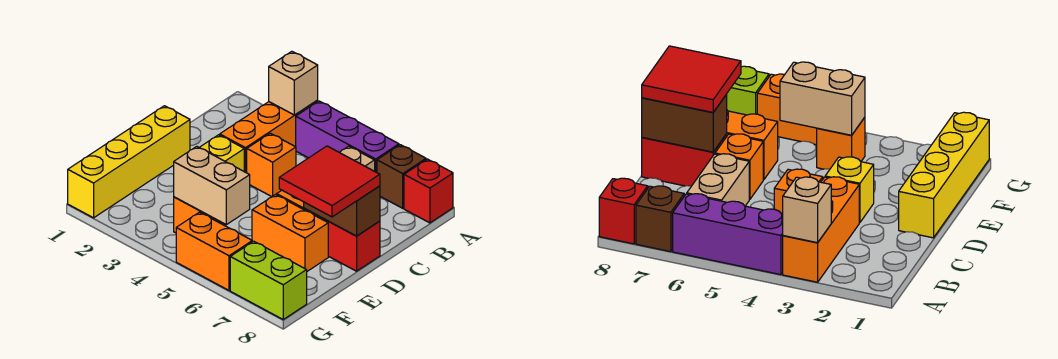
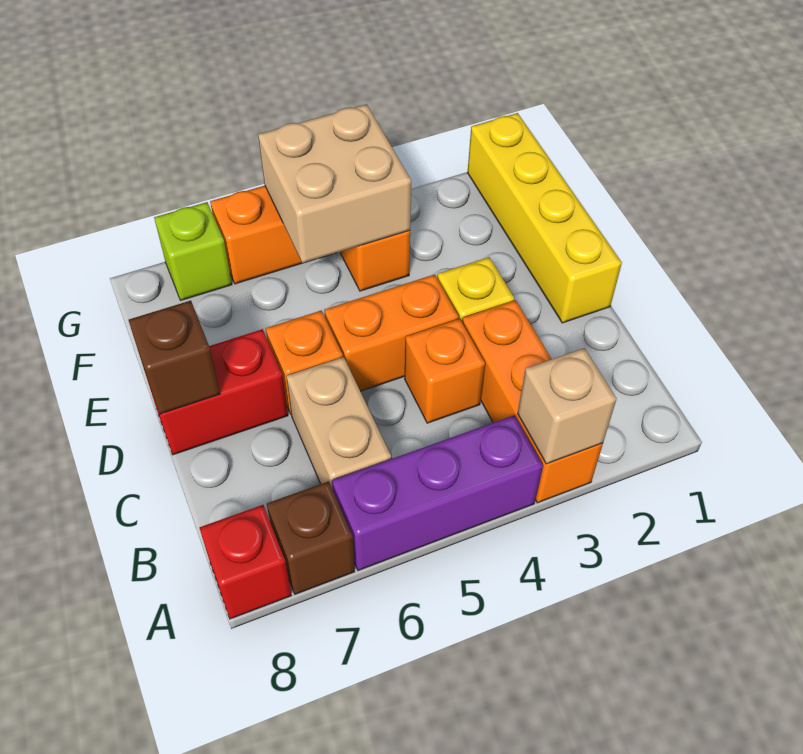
brown brick D7:D8 level 2 -> brown brick D8 level 2
red tile D7:E8 level 3 -> none
orange brick E6:E7 level 1 -> orange brick D4:D5 level 1
tan brick F4:F5 level 2 -> tan brick F4:G5 level 2
lime brick G7:G8 level 1 -> lime brick G7 level 1

